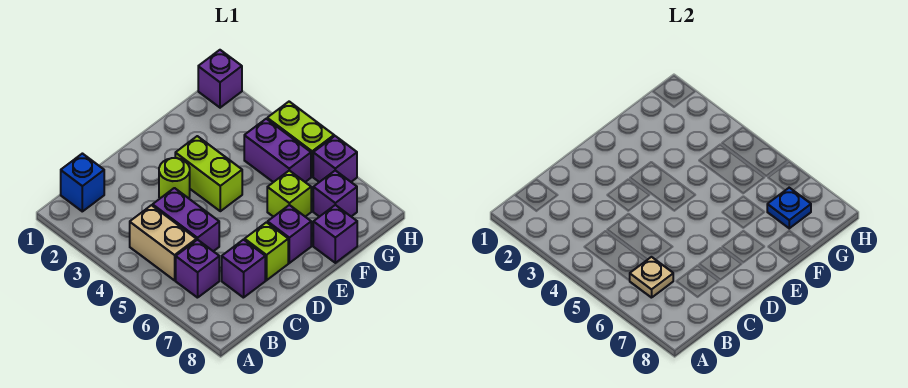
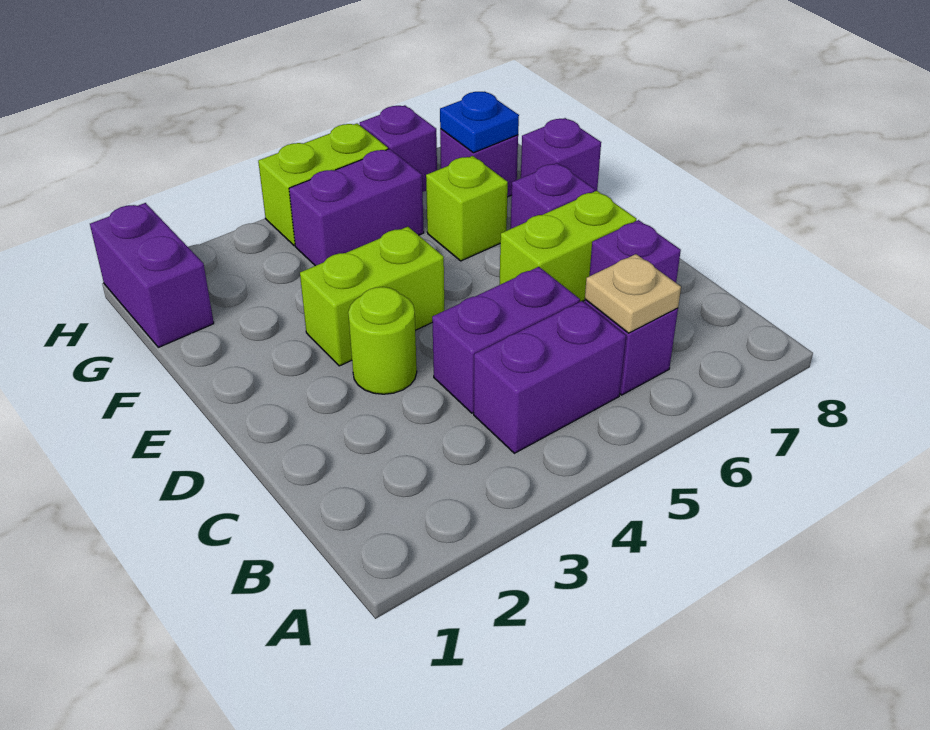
blue brick B1 level 1 -> none
tan brick B4:B5 level 1 -> purple brick B4:B5 level 1
lime brick D7 level 1 -> lime brick D6:D7 level 1
purple brick H1 level 1 -> purple brick G1:H1 level 1

